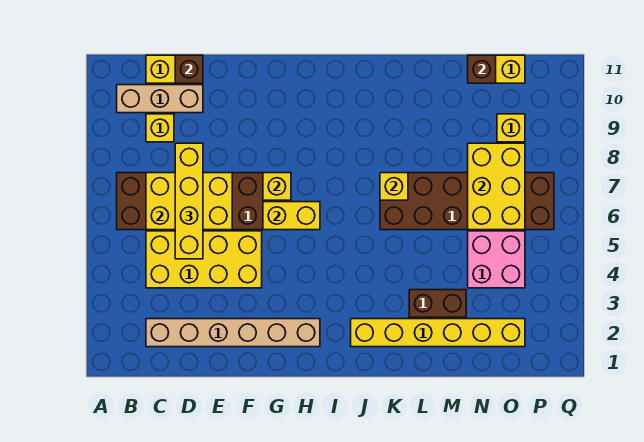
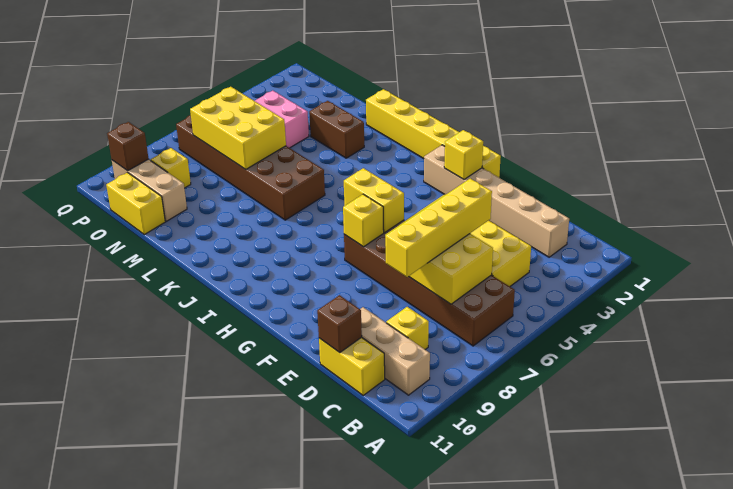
yellow brick J2:O2 level 1 -> yellow brick G1:L1 level 1
yellow brick K7 level 2 -> yellow brick G2 level 2
yellow brick N6:O8 level 2 -> yellow brick M6:O7 level 2
none -> tan brick N10:P10 level 1
brown brick N11 level 2 -> brown brick P10 level 2

